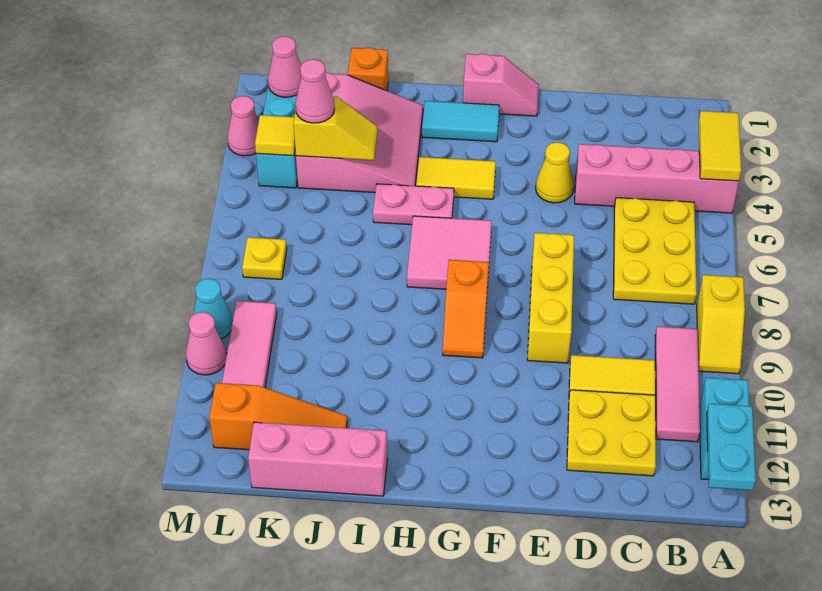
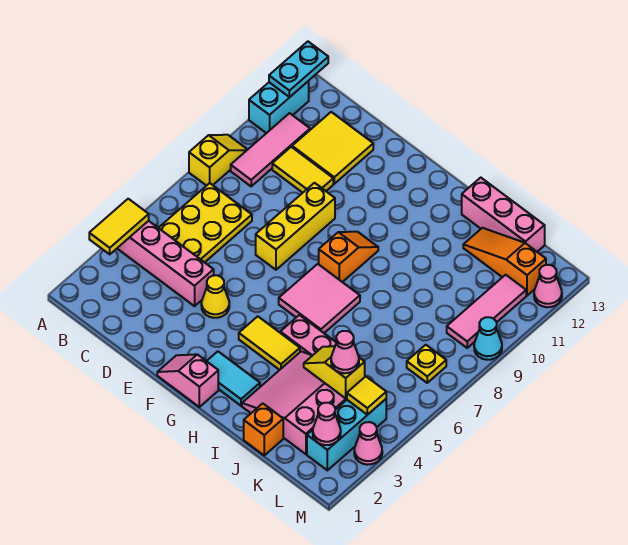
yellow plate C11:D12 level 1 -> yellow tile C11:D12 level 1
pink cone M10 level 1 -> pink cone M12 level 1

